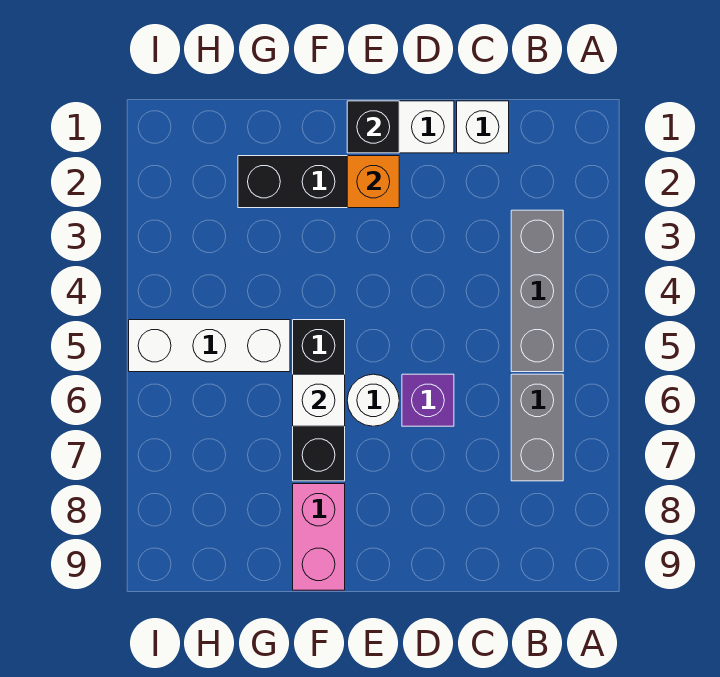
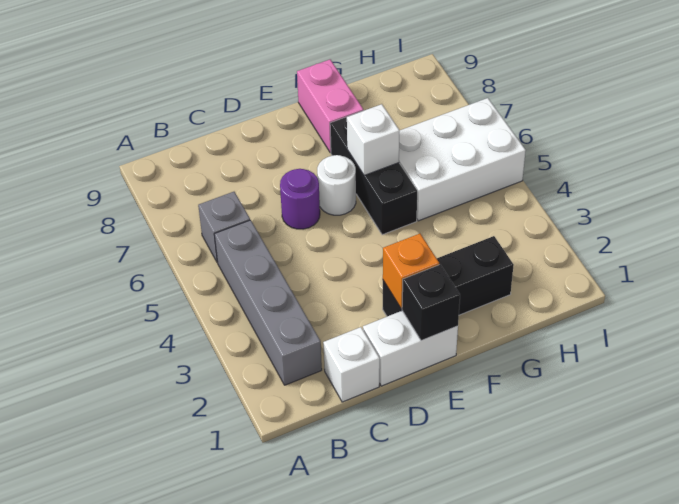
grey brick B3:B5 level 1 -> grey brick B2:B5 level 1
grey brick B6:B7 level 1 -> grey brick B6 level 1
purple brick D6 level 1 -> purple round brick D6 level 1
white brick G5:I5 level 1 -> white brick G5:I6 level 1

